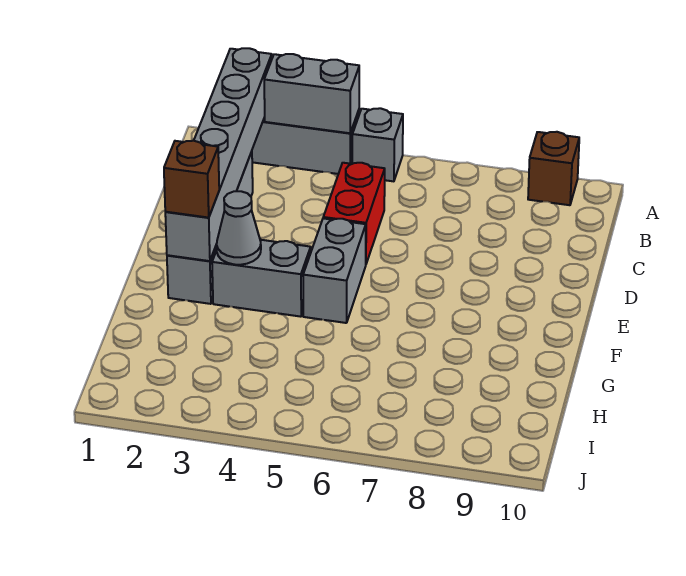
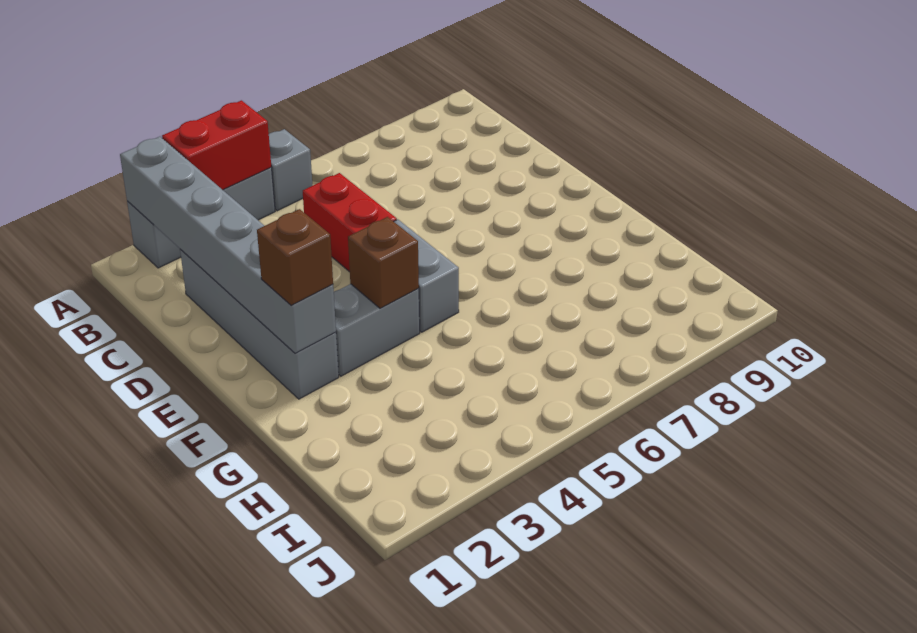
grey brick A3:A4 level 2 -> red brick A3:A4 level 2
brown brick A9 level 1 -> brown brick F4 level 2
grey cone F3 level 2 -> none

